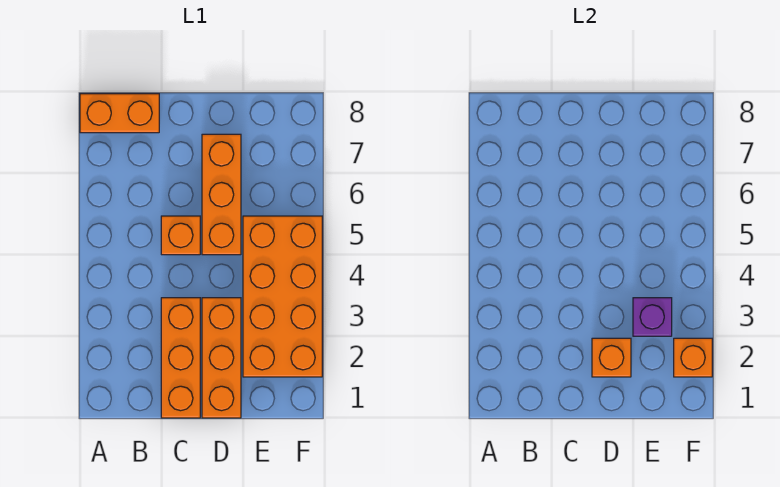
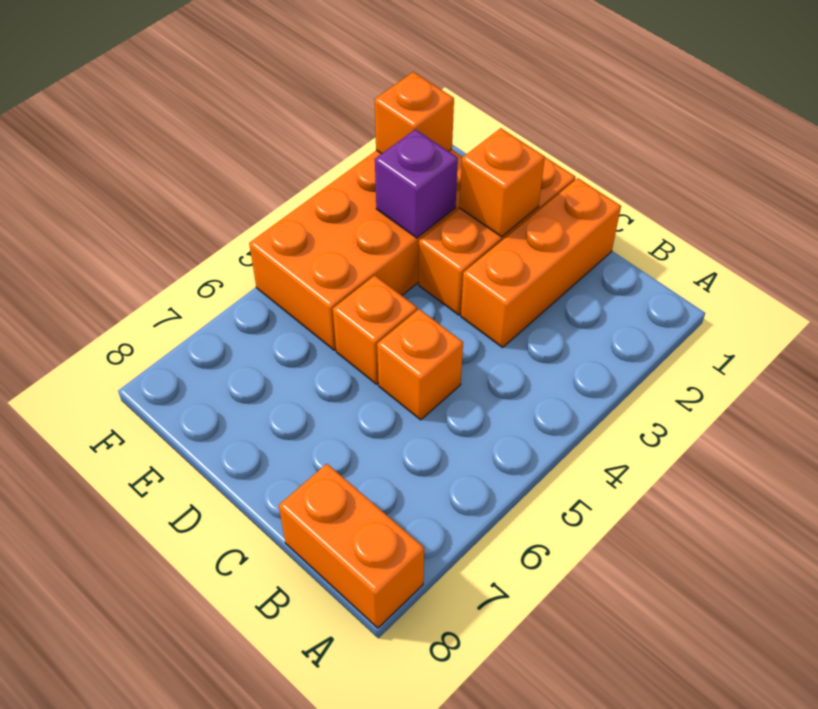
orange brick D5:D7 level 1 -> orange brick D5 level 1

